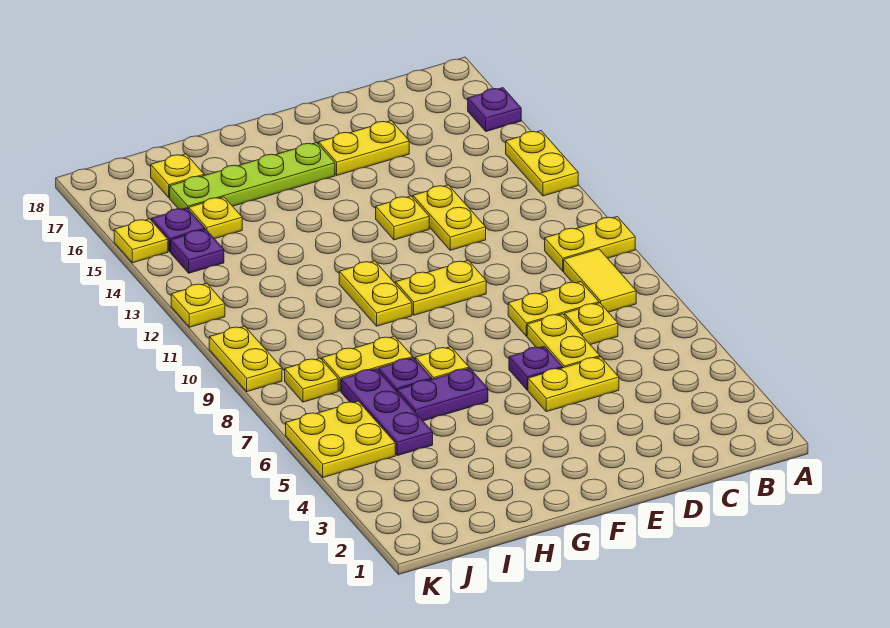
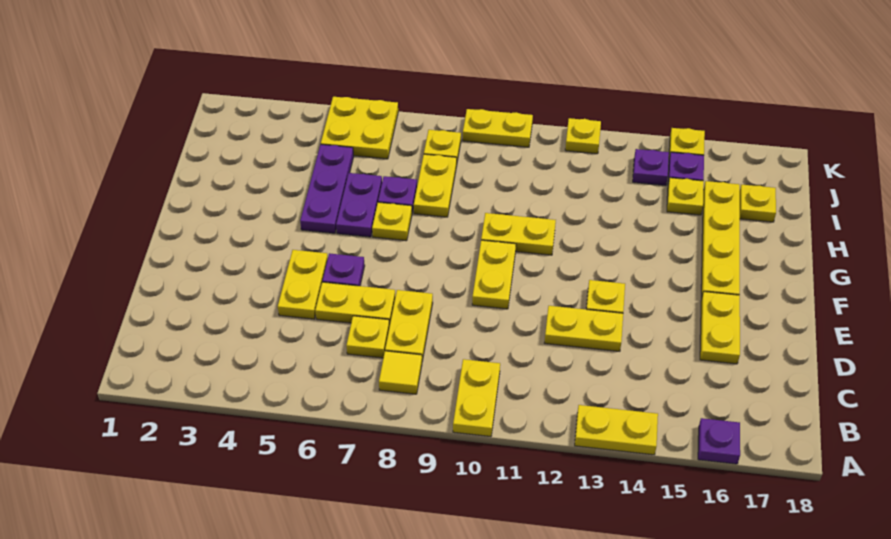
yellow tile B8:B9 level 1 -> yellow tile B8 level 1
lime plate F16:I16 level 1 -> yellow plate F16:I16 level 1
purple plate I5:I7 level 1 -> purple plate G5:I5 level 1

